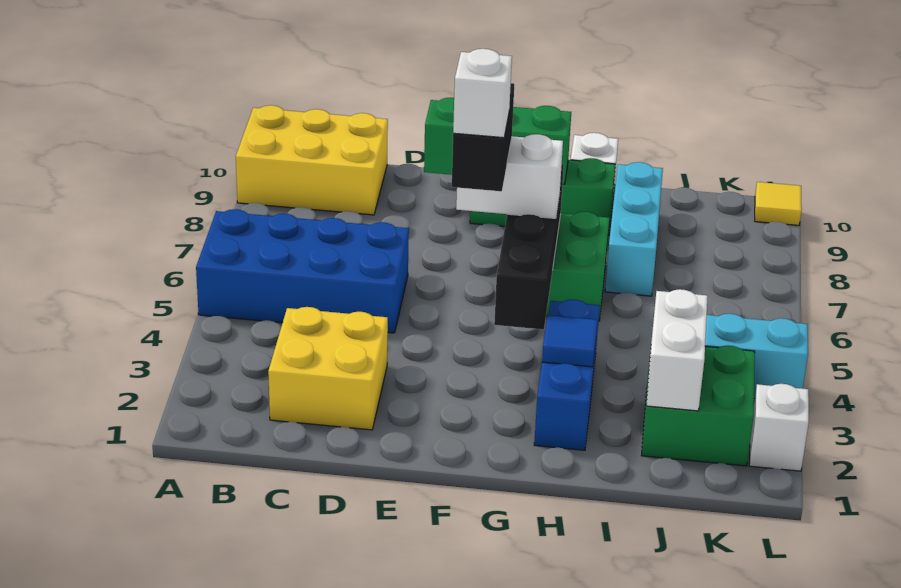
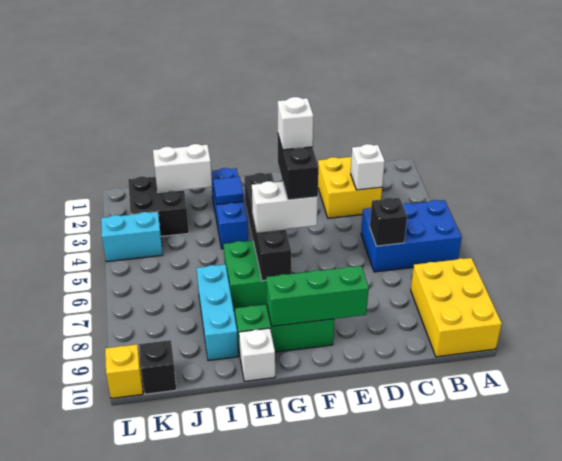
blue brick A5:D6 level 1 -> blue brick A5:C6 level 1
yellow brick A9:C10 level 1 -> yellow brick A8:B10 level 1
none -> black brick C6 level 2
green brick J2:K3 level 1 -> black brick J2:K3 level 1
white brick J2:J3 level 2 -> white brick I2:J2 level 2
none -> black brick K10 level 1
white brick L2 level 1 -> white brick C3 level 2
yellow tile L10 level 1 -> yellow brick L10 level 1

